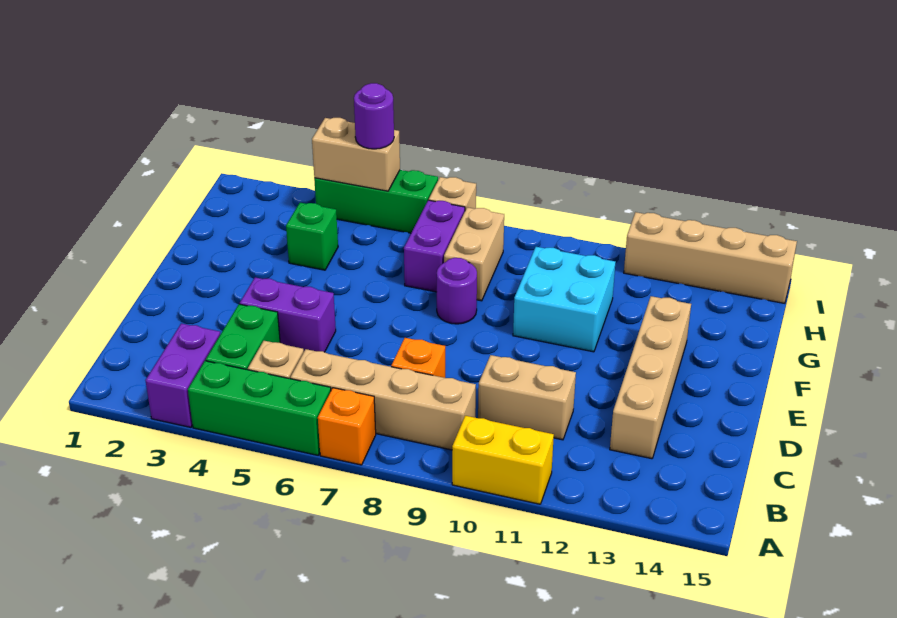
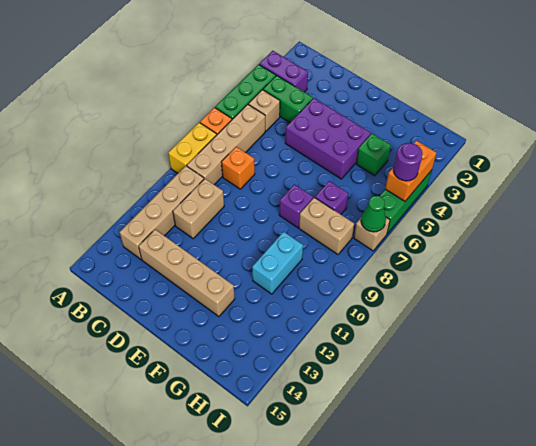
yellow brick A10:A11 level 1 -> yellow brick A8:A9 level 1
purple brick D4:D5 level 1 -> purple brick D4:F5 level 1
purple round brick F8 level 1 -> purple brick F8 level 1
cyan brick F10:G11 level 1 -> cyan brick G10:G11 level 1
purple brick G7:H7 level 1 -> purple brick G7 level 1
tan brick I4:I5 level 2 -> orange brick I4:I5 level 2
none -> green cone I7 level 2
tan brick I12:I15 level 1 -> tan brick B10:B13 level 1

